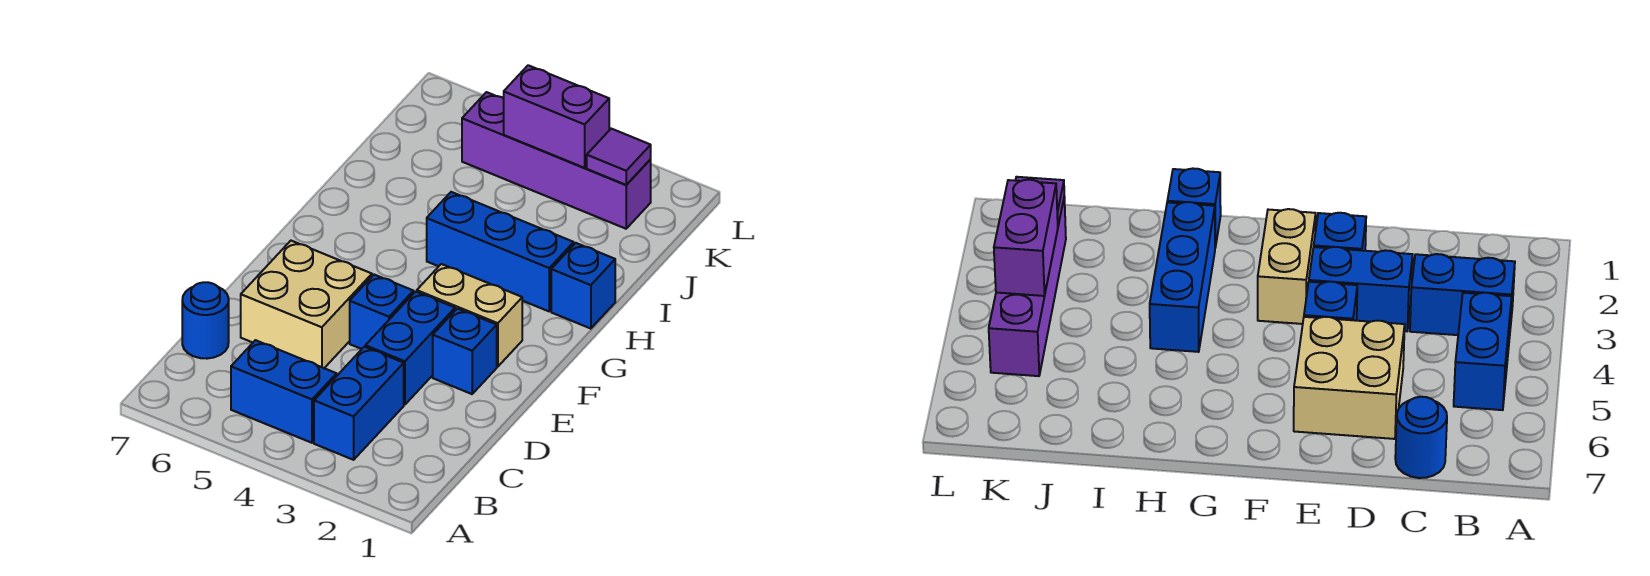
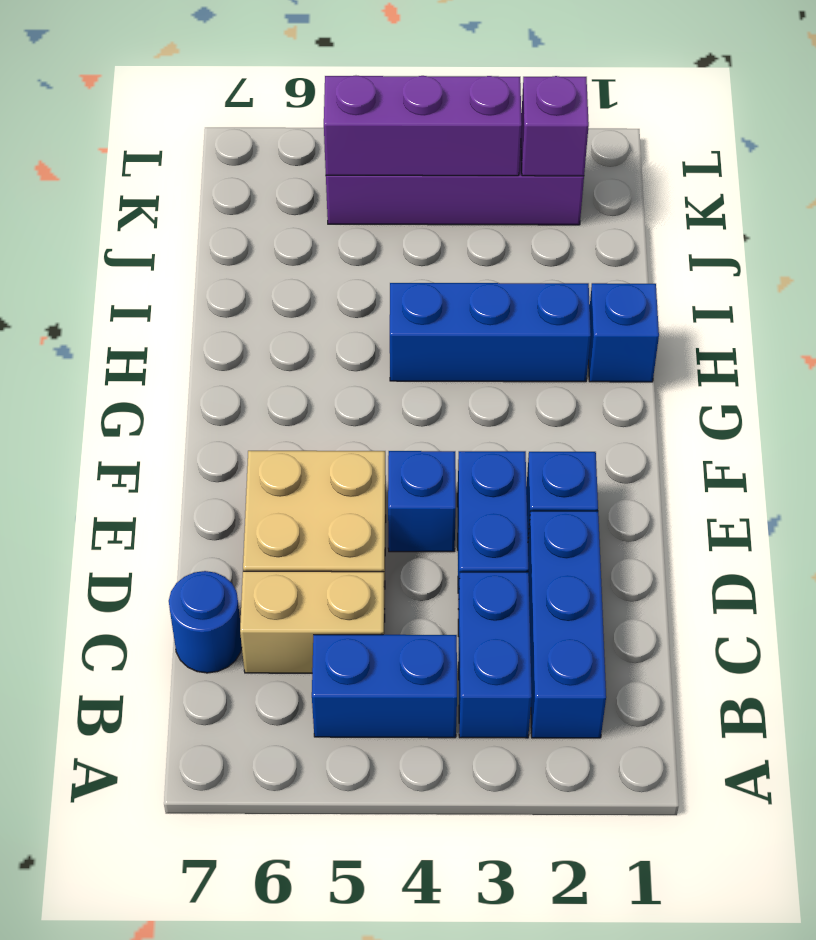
none -> blue brick B2:D2 level 1
tan brick F2:F3 level 1 -> tan brick C5:C6 level 1
purple tile K2 level 2 -> purple brick K2 level 2
purple brick K3:K4 level 2 -> purple brick K3:K5 level 2

